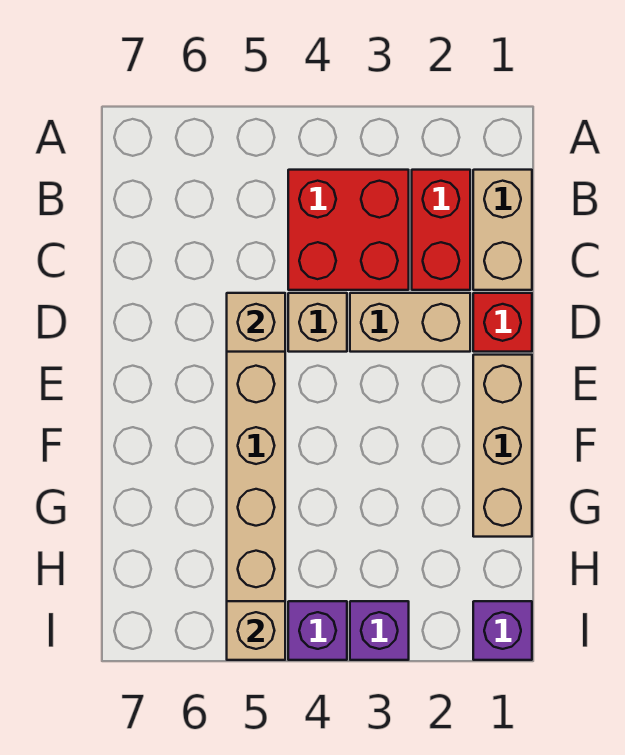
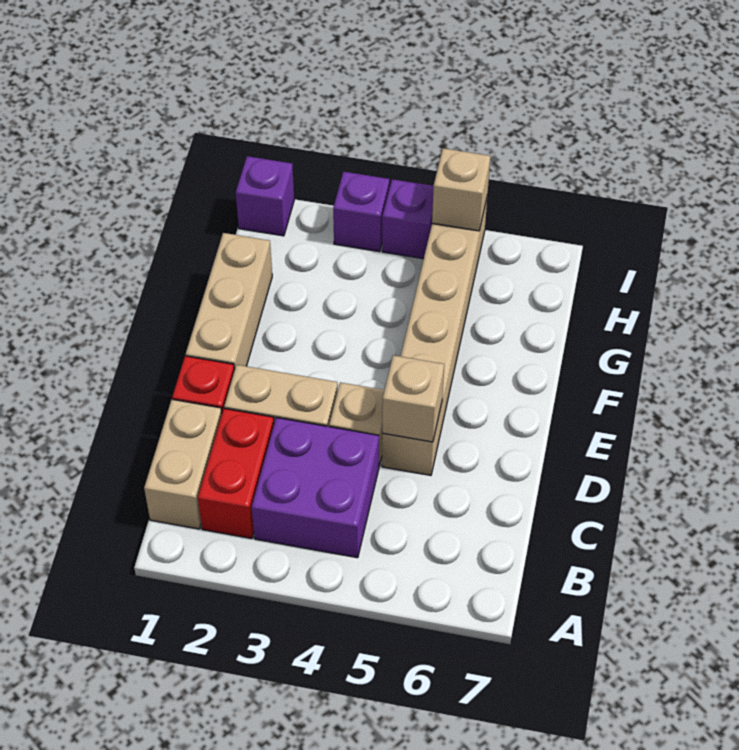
red brick B3:C4 level 1 -> purple brick B3:C4 level 1

